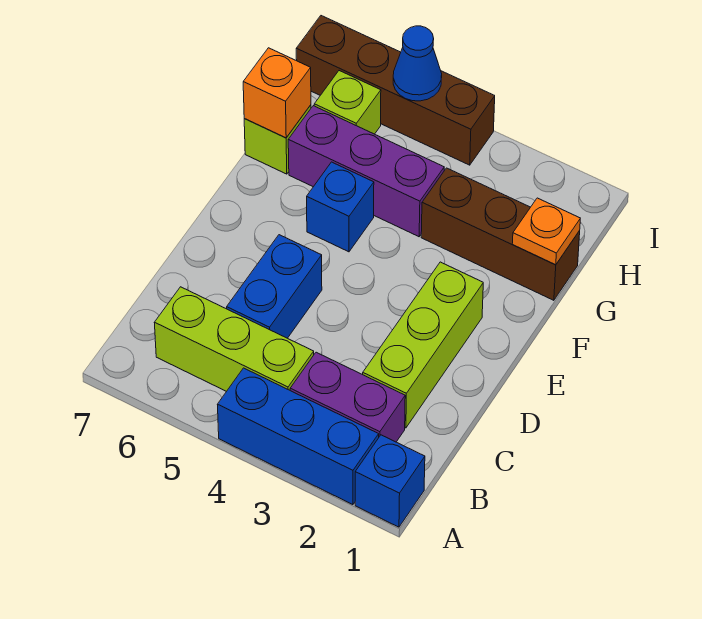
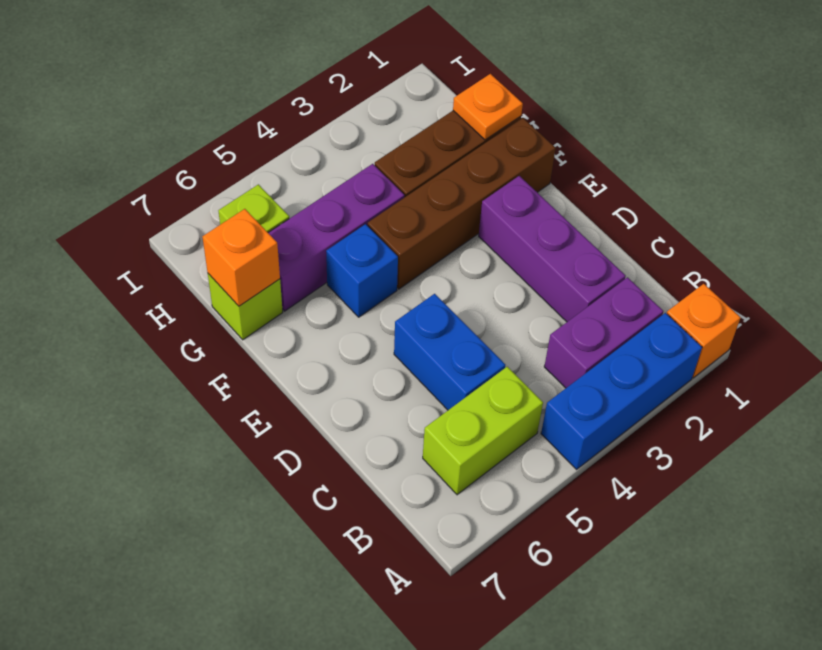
blue brick A1 level 1 -> orange brick A1 level 1
lime brick B4:B6 level 1 -> lime brick B5:B6 level 1
lime brick C2:E2 level 1 -> purple brick C2:E2 level 1
brown brick I4:I7 level 1 -> brown brick F1:F4 level 1
blue cone I5 level 2 -> none

